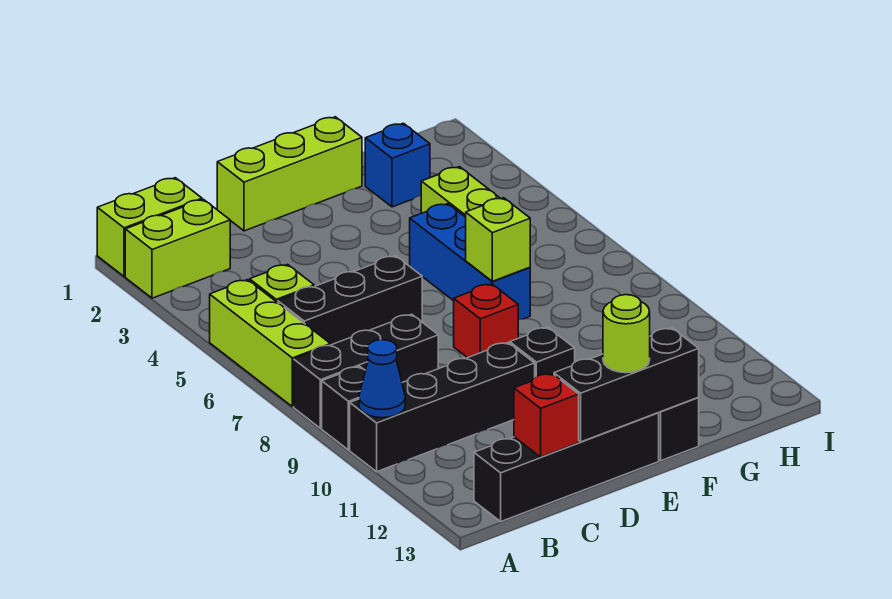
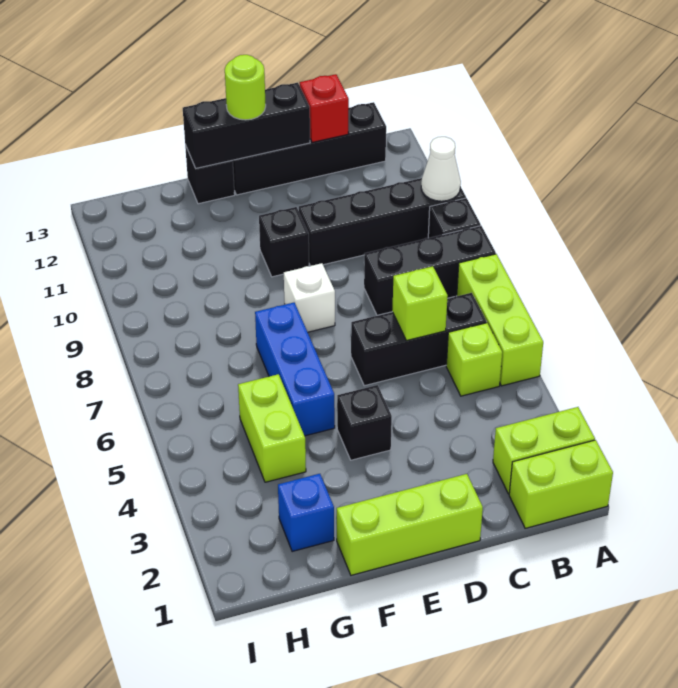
blue cone A10 level 2 -> white cone A10 level 2
none -> black brick E4 level 1
red brick E8 level 1 -> white brick E8 level 1
lime brick F7 level 2 -> lime brick C6 level 2

